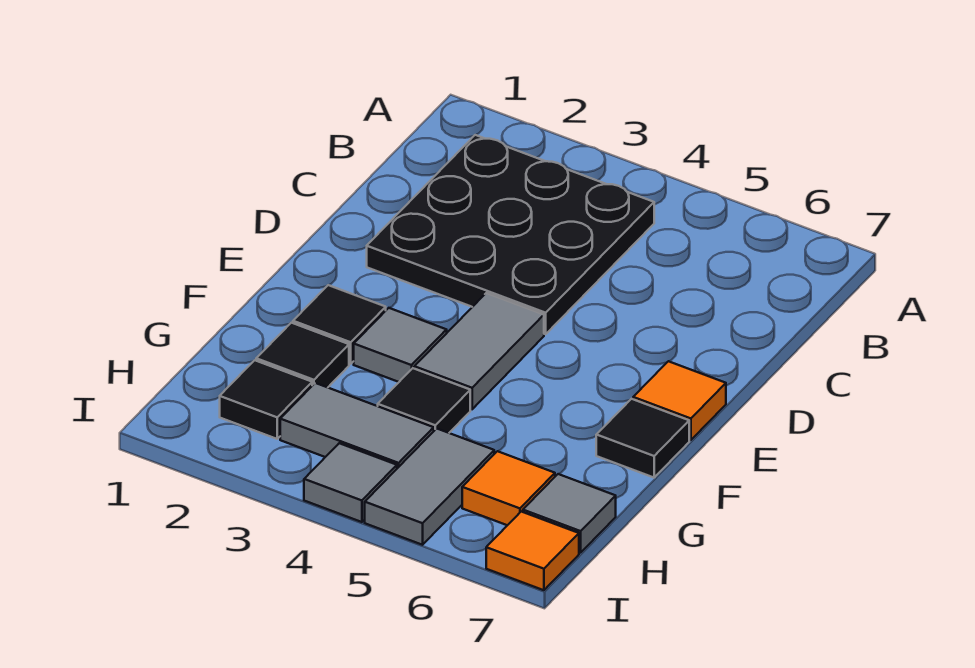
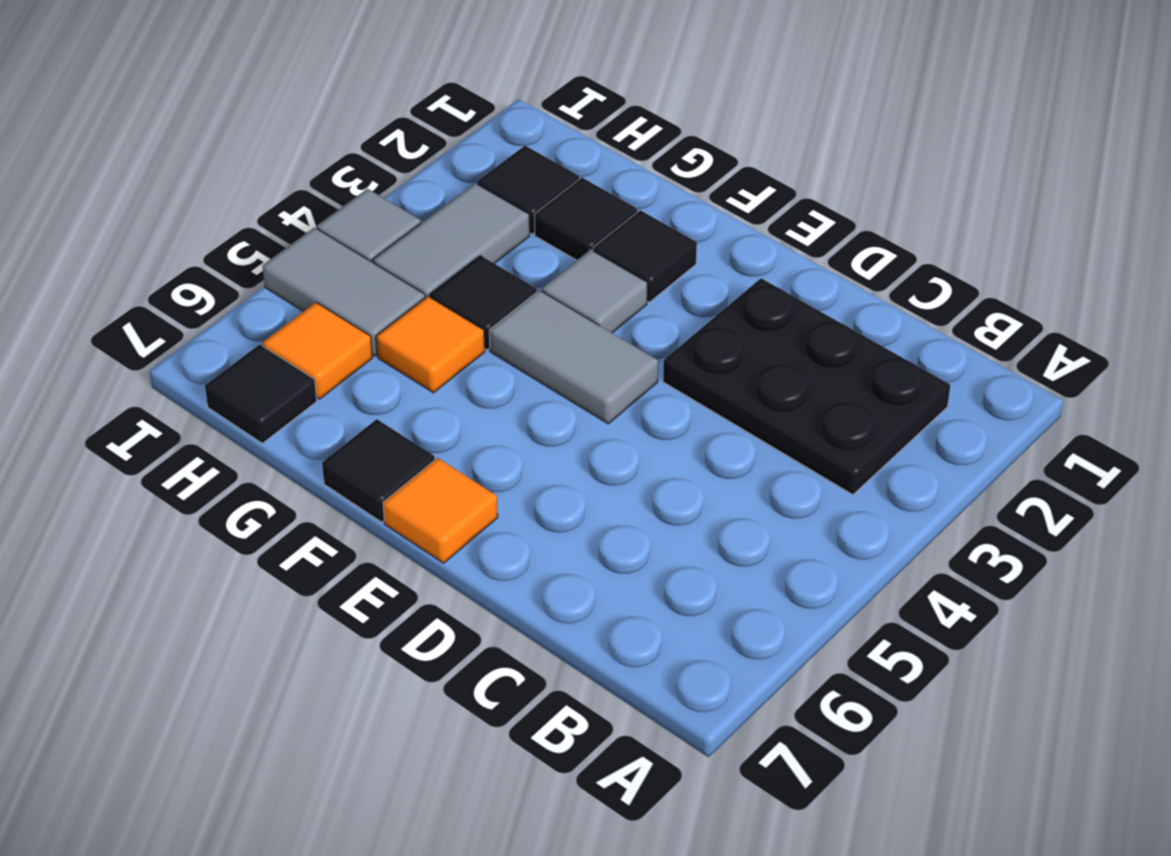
black plate B2:D4 level 1 -> black plate B2:D3 level 1
grey tile H7 level 1 -> black tile H7 level 1
orange tile I7 level 1 -> orange tile G5 level 1

